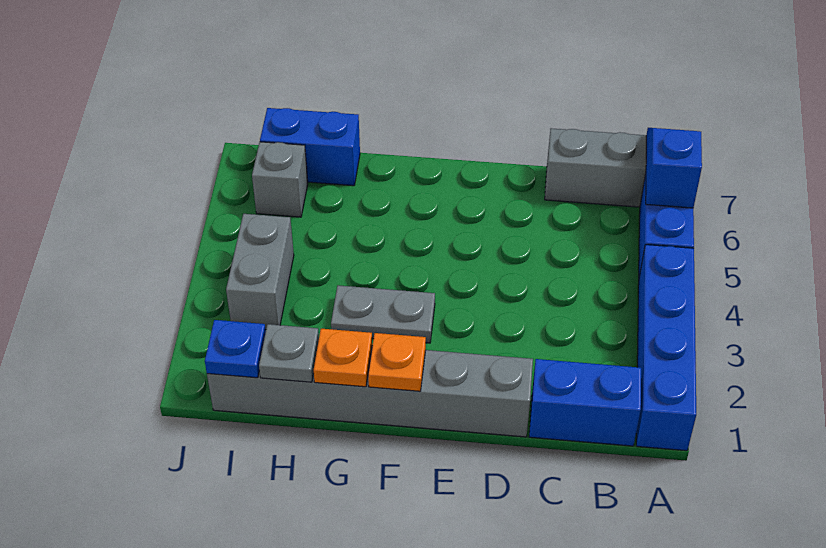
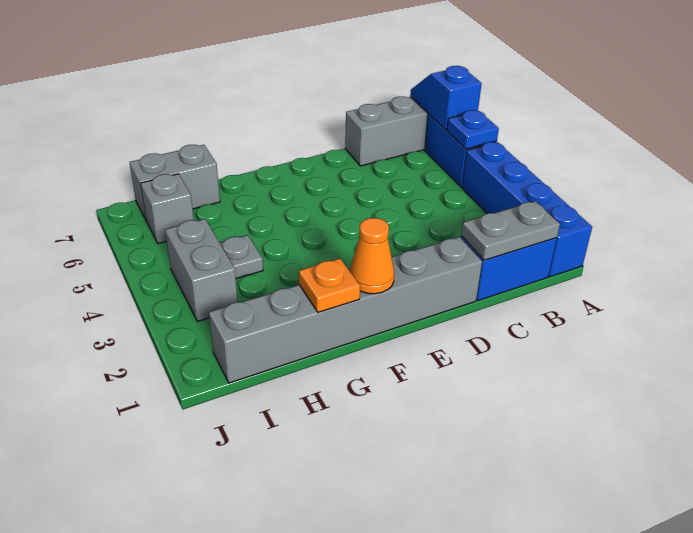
orange plate F1 level 2 -> orange cone F1 level 2
grey plate F3:G3 level 1 -> grey plate B1:C1 level 2
grey plate H1 level 2 -> grey plate H4 level 1
blue brick H7:I7 level 1 -> grey brick H7:I7 level 1
blue plate I1 level 2 -> blue plate A5 level 2

